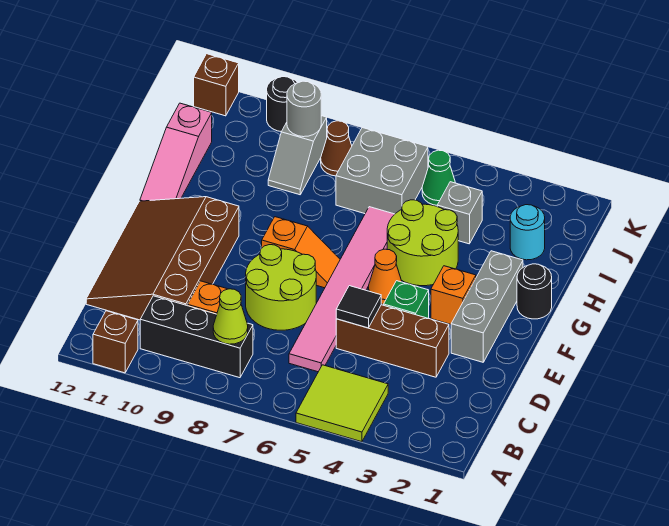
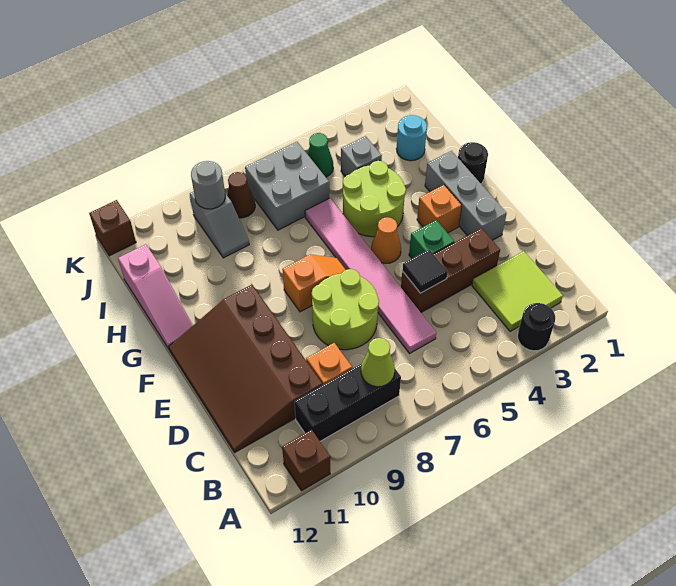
lime tile A4:B5 level 1 -> lime tile B2:C3 level 1
black round brick K10 level 1 -> black round brick A3 level 1

